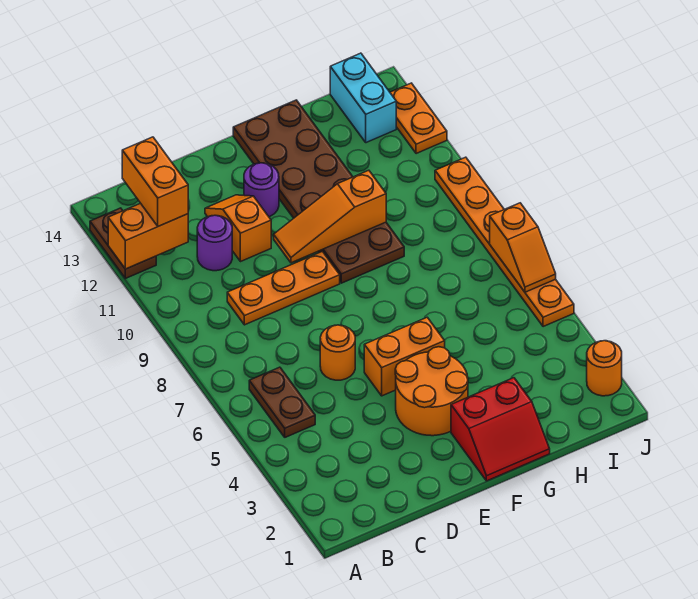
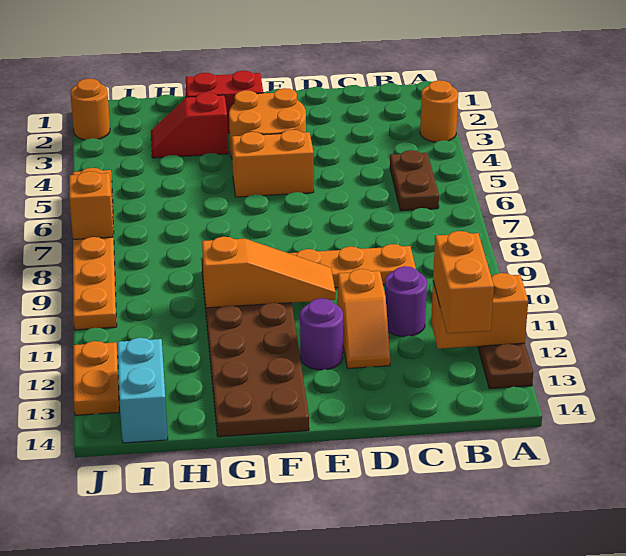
orange round brick D6 level 1 -> orange round brick A3 level 1
none -> red slope G3:H3 level 1 top G

